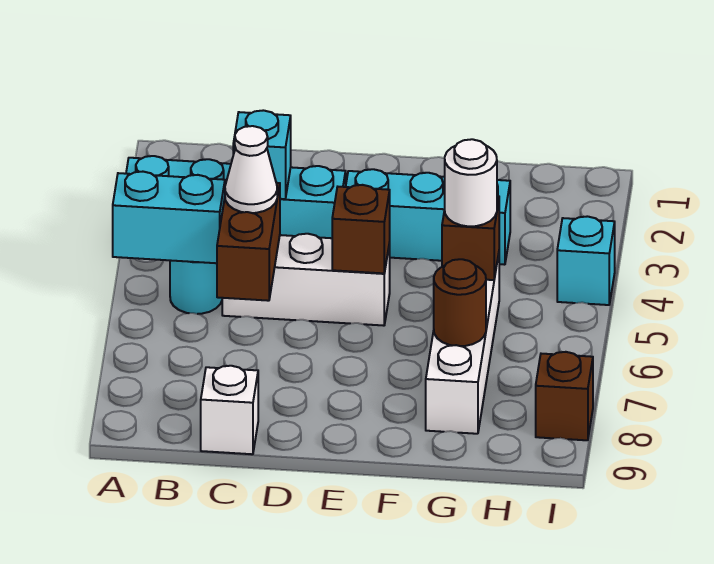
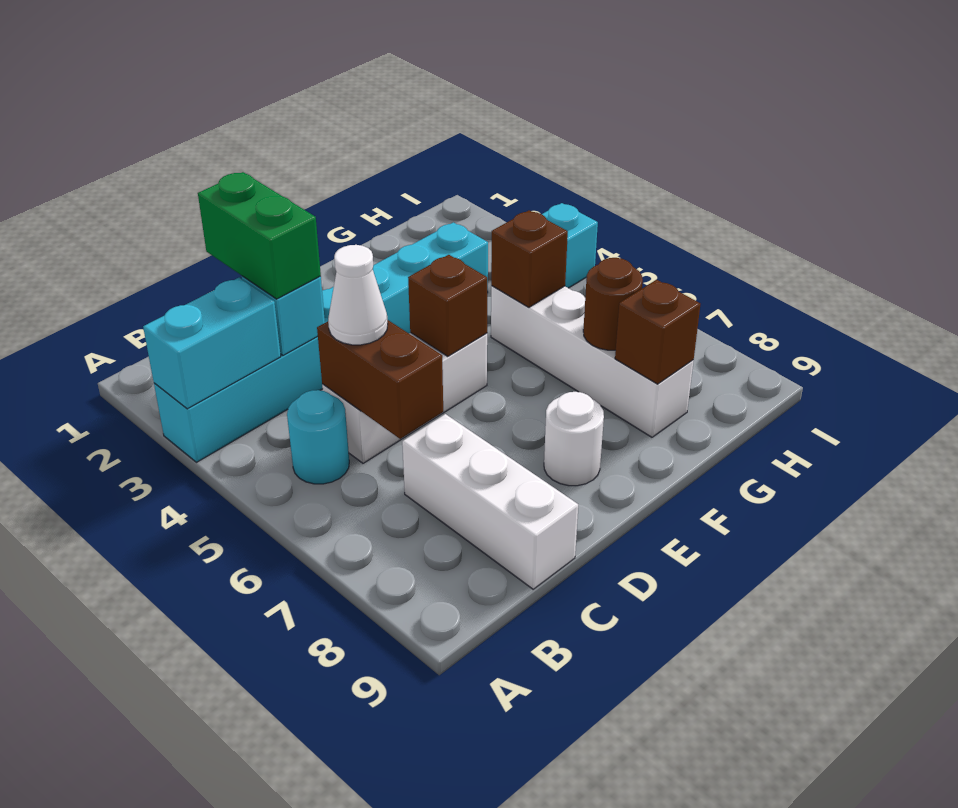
cyan brick A5:B5 level 2 -> cyan brick A3:B3 level 2
none -> green brick C2:C3 level 3
white brick C9 level 1 -> white brick C7:C9 level 1
white round brick G5 level 3 -> white round brick E8 level 1
brown brick I8 level 1 -> brown brick G8 level 2

